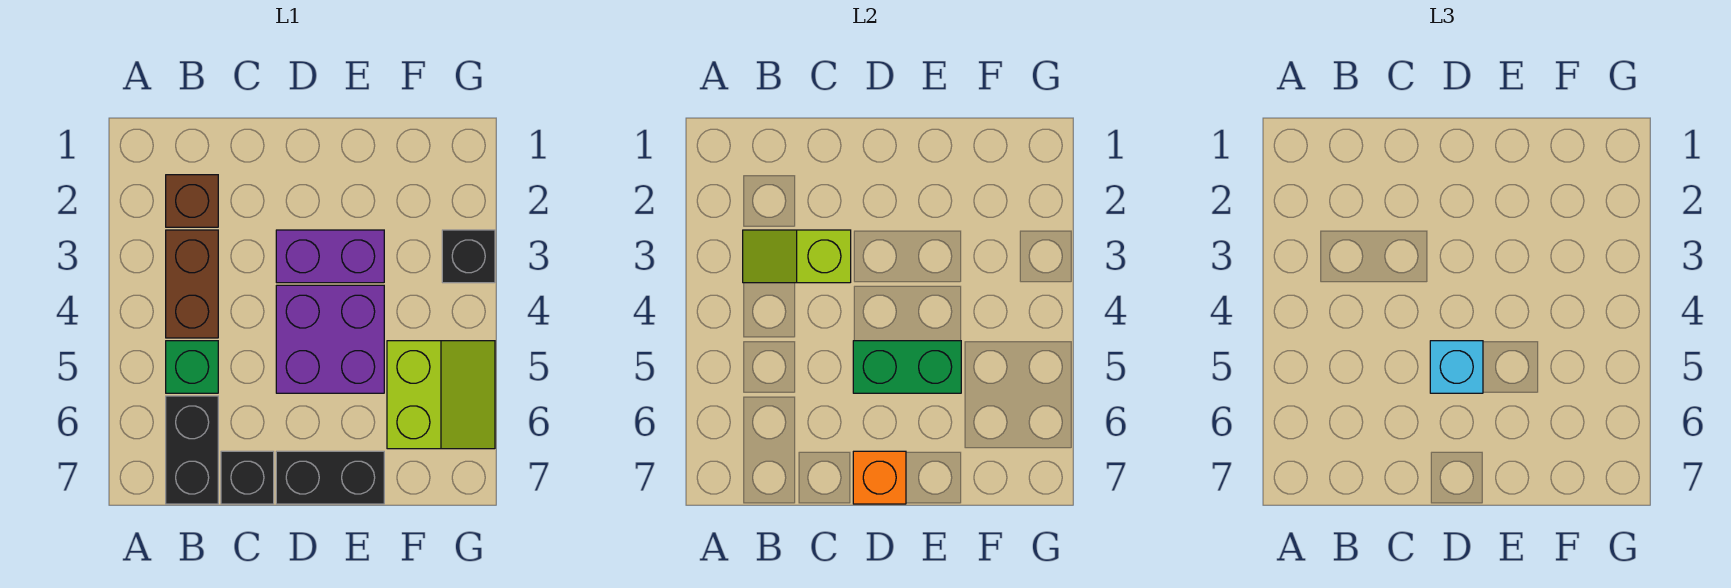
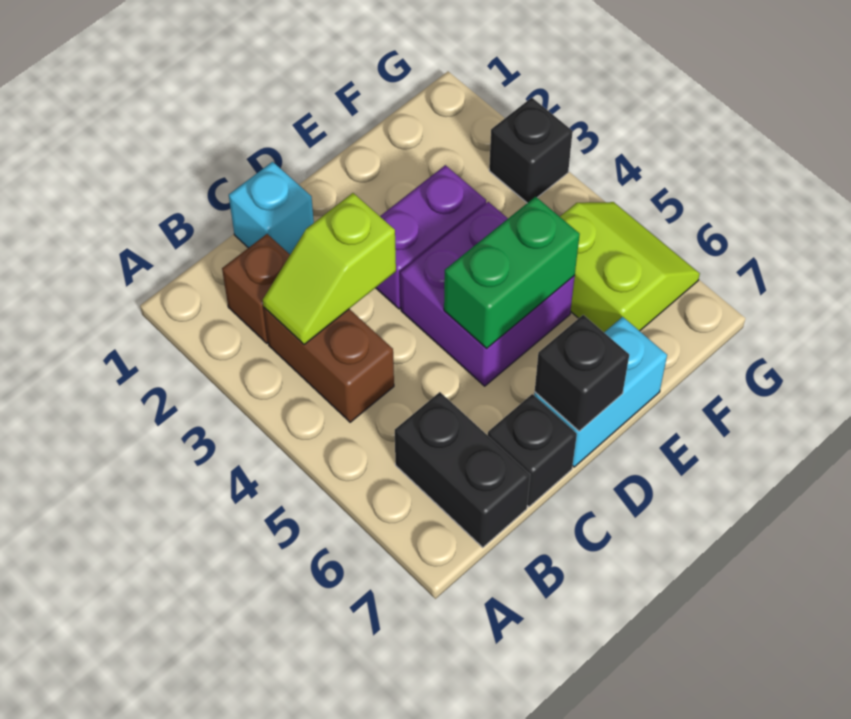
green brick B5 level 1 -> none
cyan brick D5 level 3 -> cyan brick C1 level 1
black brick D7:E7 level 1 -> cyan brick D7:E7 level 1
orange brick D7 level 2 -> black brick D7 level 2

